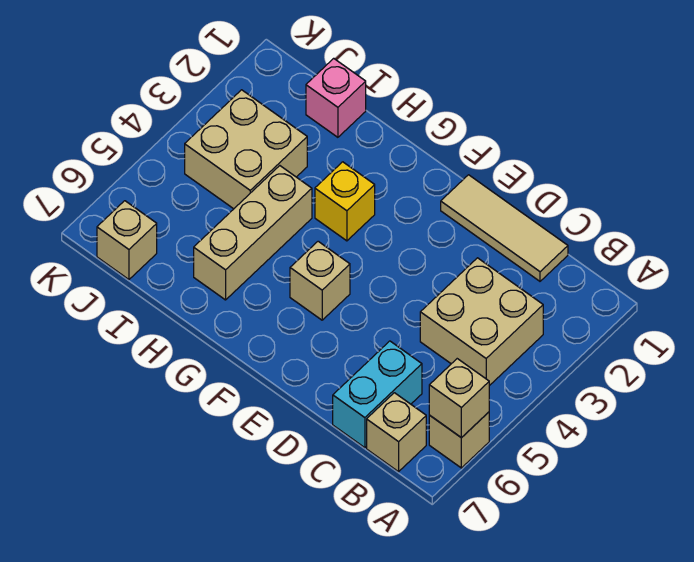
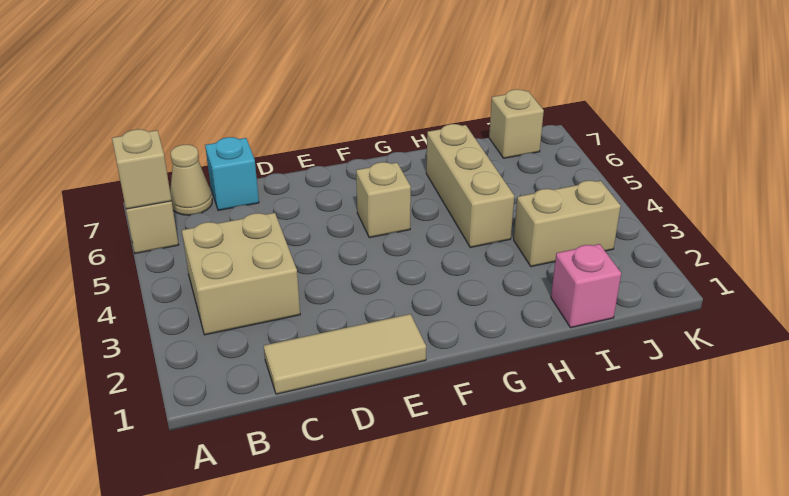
tan brick B7 level 1 -> tan cone B7 level 1
cyan brick C6:C7 level 1 -> cyan brick C7 level 1
yellow brick G3 level 1 -> none
tan brick I3:J4 level 1 -> tan brick I3:J3 level 1

